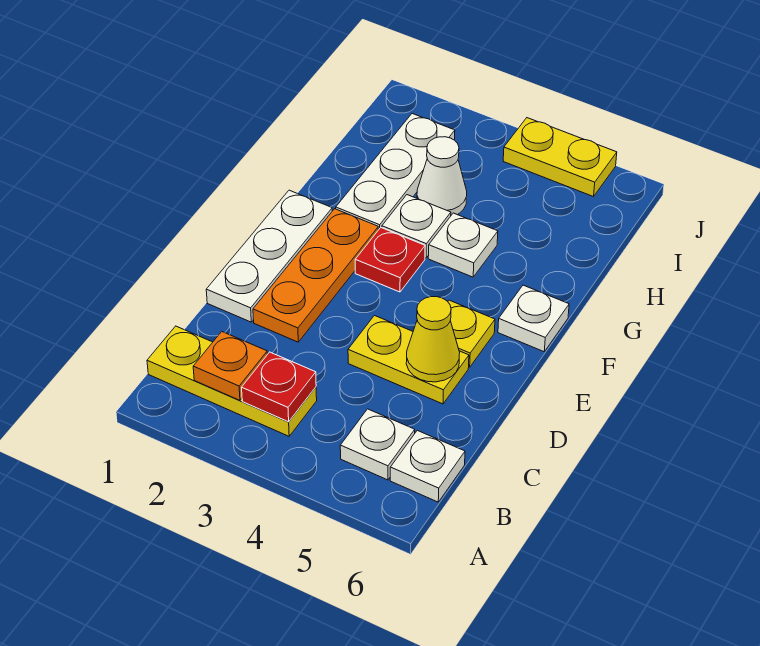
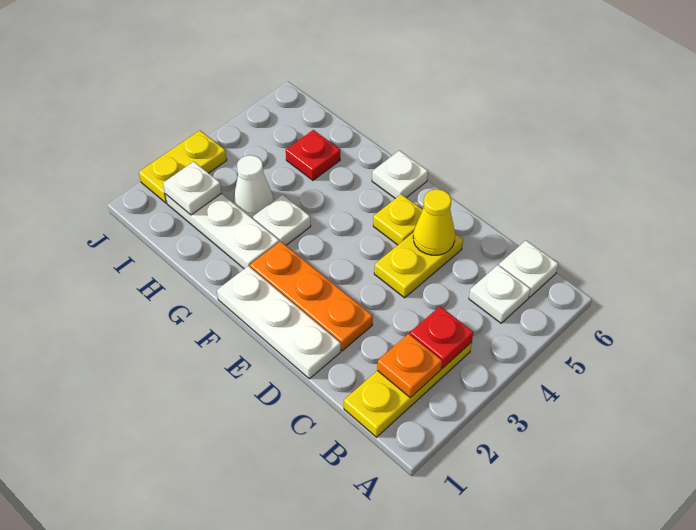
red plate F3 level 1 -> red plate H5 level 1
white plate G4 level 1 -> white plate I2 level 2
yellow plate J4:J5 level 1 -> yellow plate J2:J3 level 1

